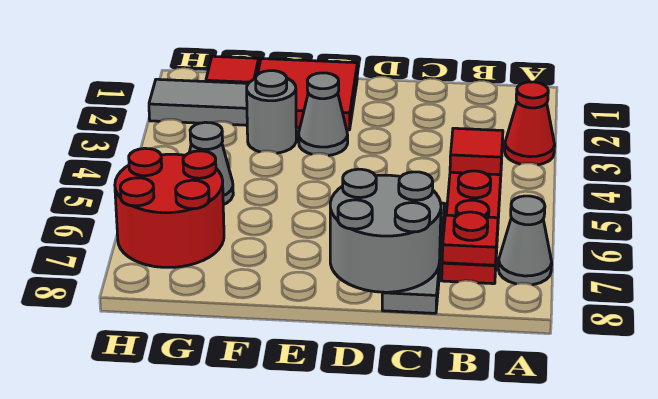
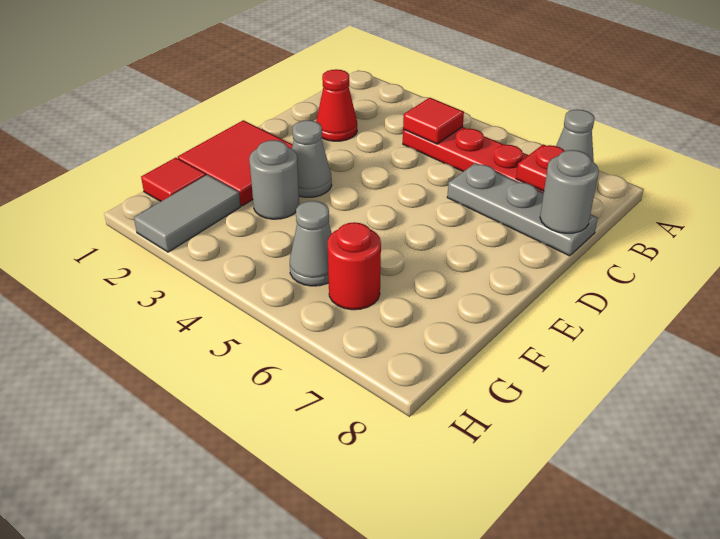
red cone A3 level 1 -> red cone C2 level 1
grey round brick C7:D8 level 2 -> grey round brick C8 level 2
red round brick G6:H7 level 1 -> red round brick G6 level 1

